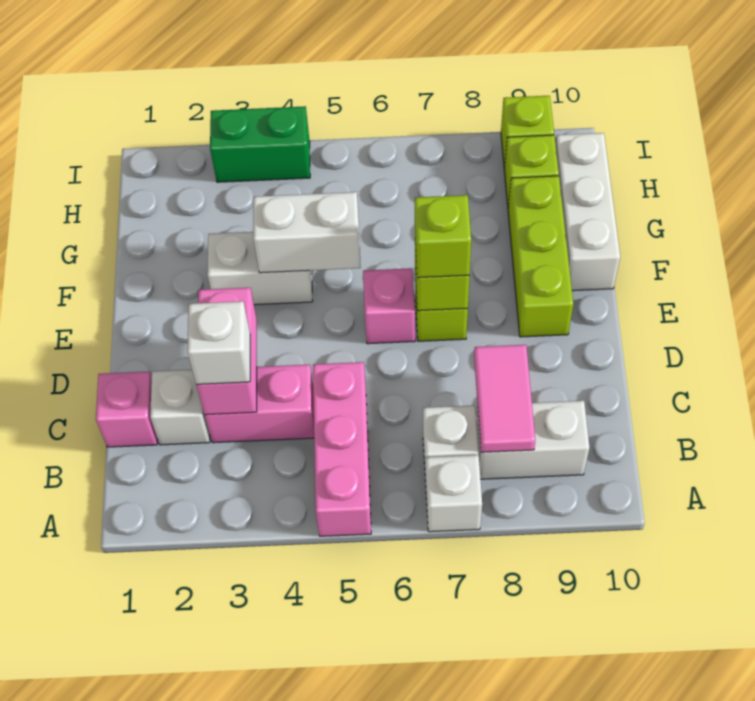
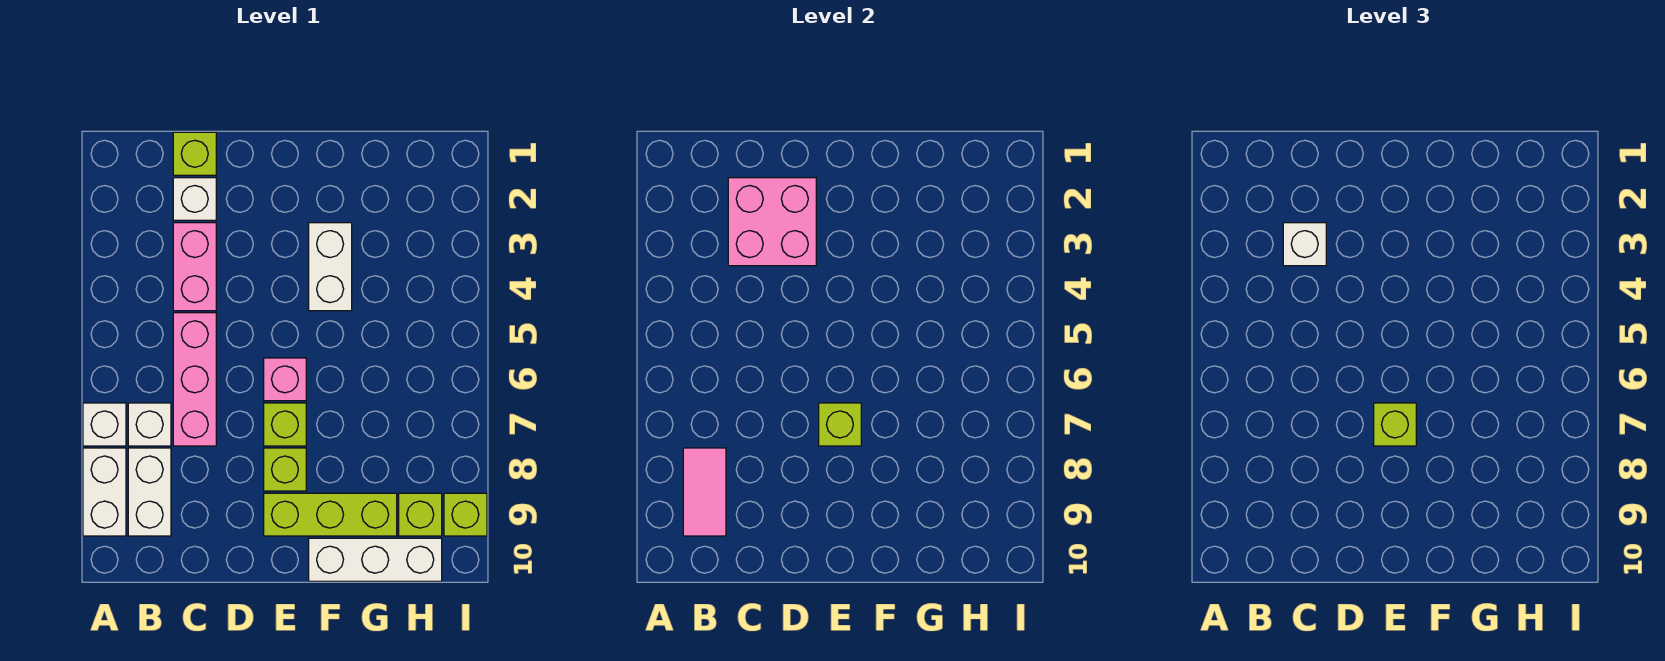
pink brick A5:C5 level 1 -> pink brick C5:C7 level 1
pink tile B8:C8 level 2 -> pink tile B8:B9 level 2
pink brick C1 level 1 -> lime brick C1 level 1
pink brick C3:D3 level 2 -> pink brick C2:D3 level 2
none -> lime brick E8 level 1
white brick F4:F5 level 2 -> white brick A8:A9 level 1
green brick I3:I4 level 1 -> none

